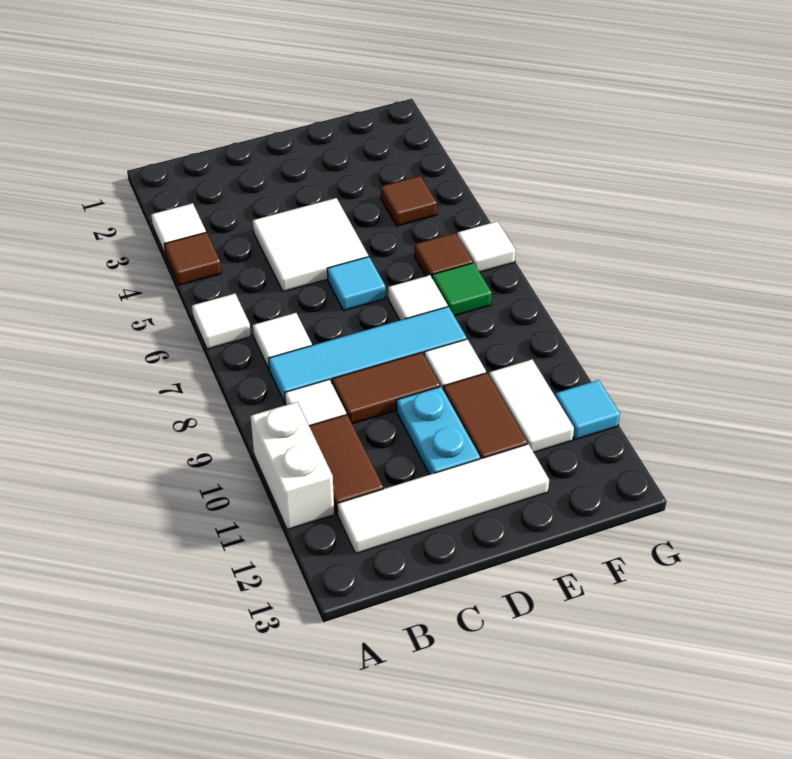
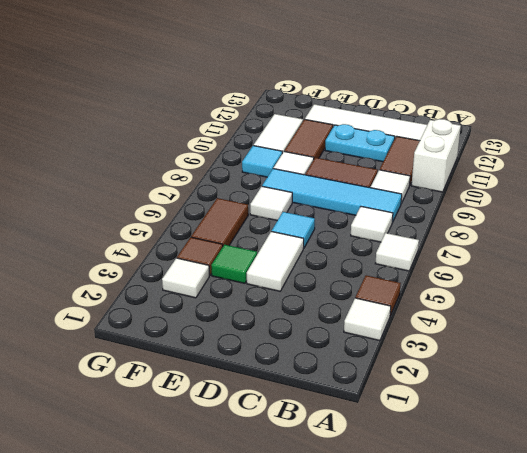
white tile C4:D5 level 1 -> white tile D4:D5 level 1
cyan plate D10:D11 level 1 -> cyan plate C11:D11 level 1
brown tile F6 level 1 -> brown tile F5:F6 level 1
green tile F7 level 1 -> green tile E4 level 1
white tile G6 level 1 -> white tile F3 level 1
cyan tile G11 level 1 -> cyan tile F9 level 1

